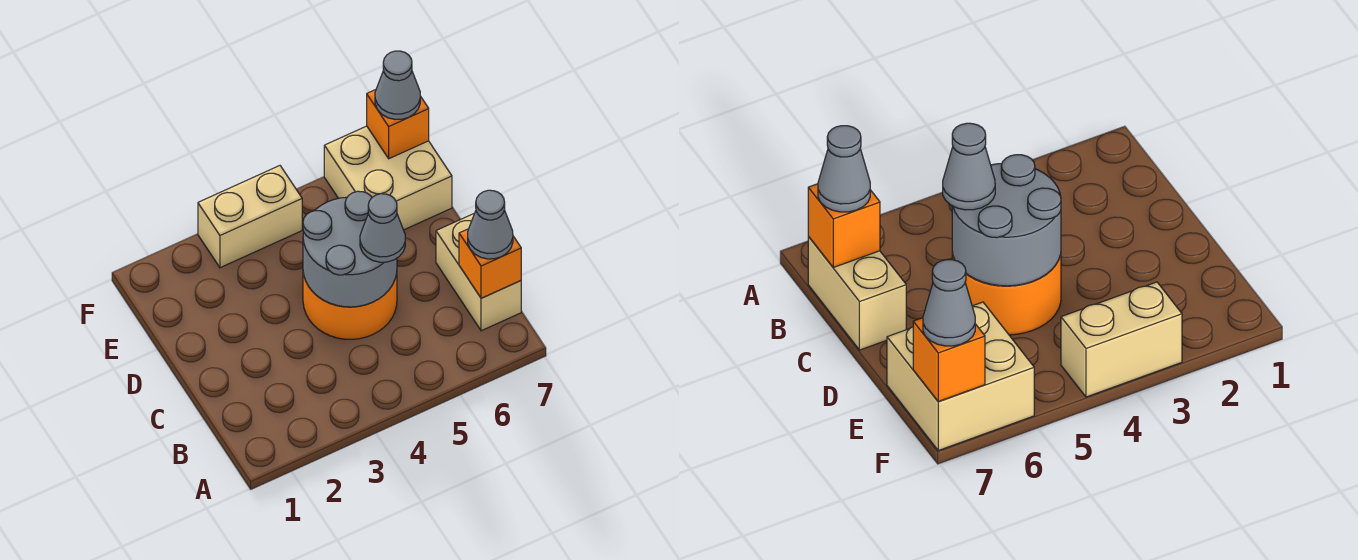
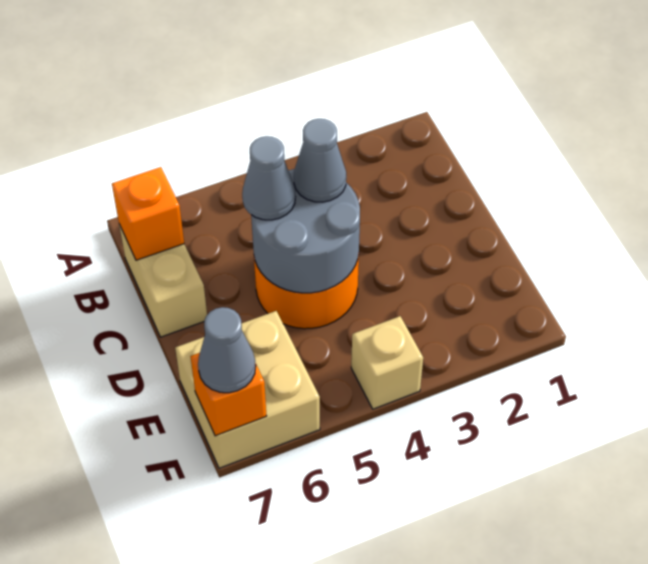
grey cone B7 level 3 -> grey cone C4 level 3
tan brick F3:F4 level 1 -> tan brick F4 level 1

